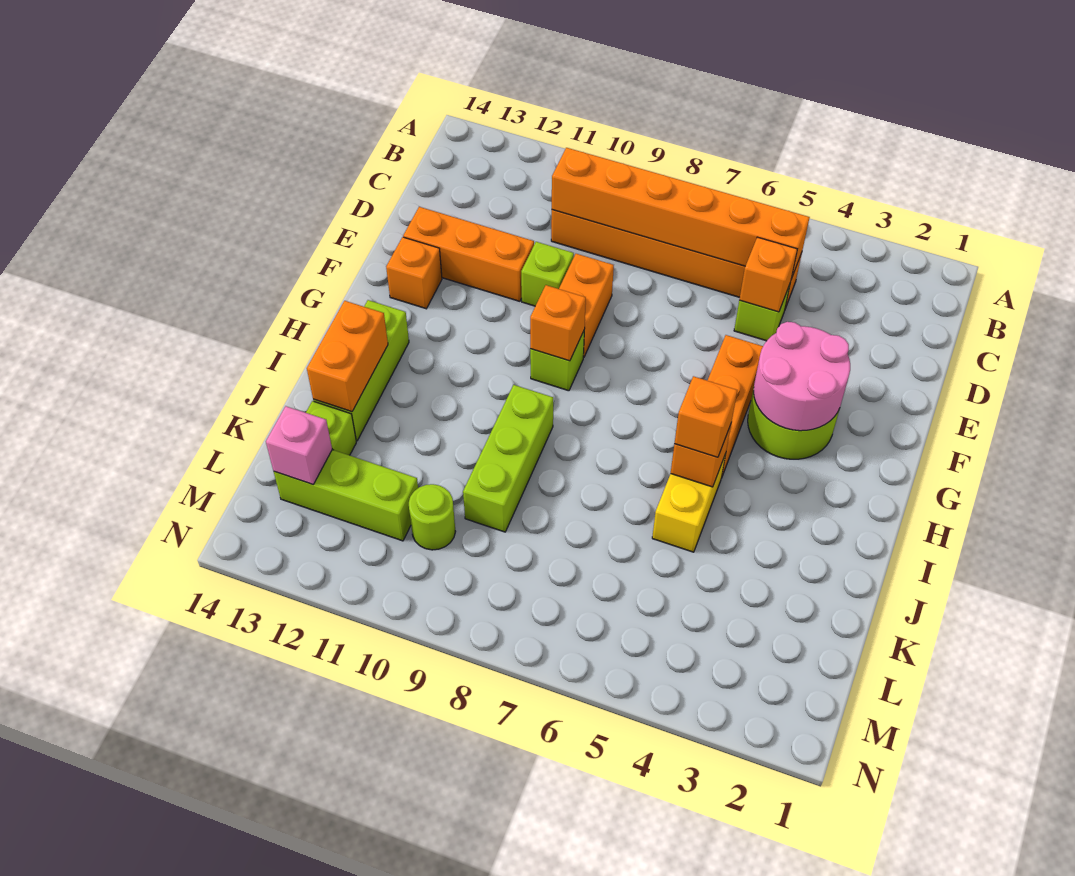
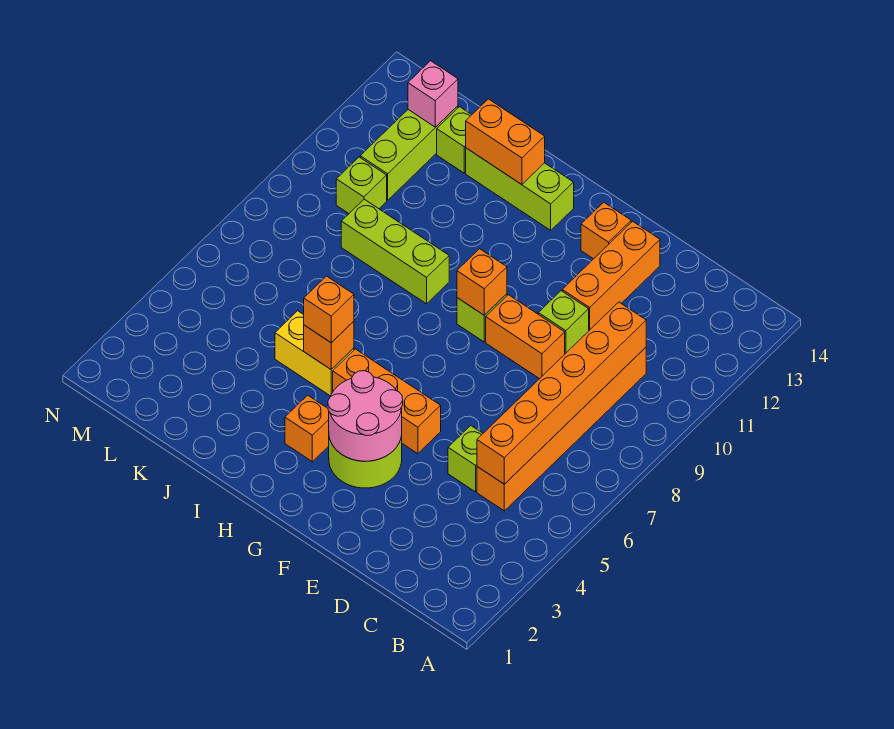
orange brick D5 level 2 -> orange brick H3 level 1
lime round brick L10 level 1 -> lime brick L10 level 1

